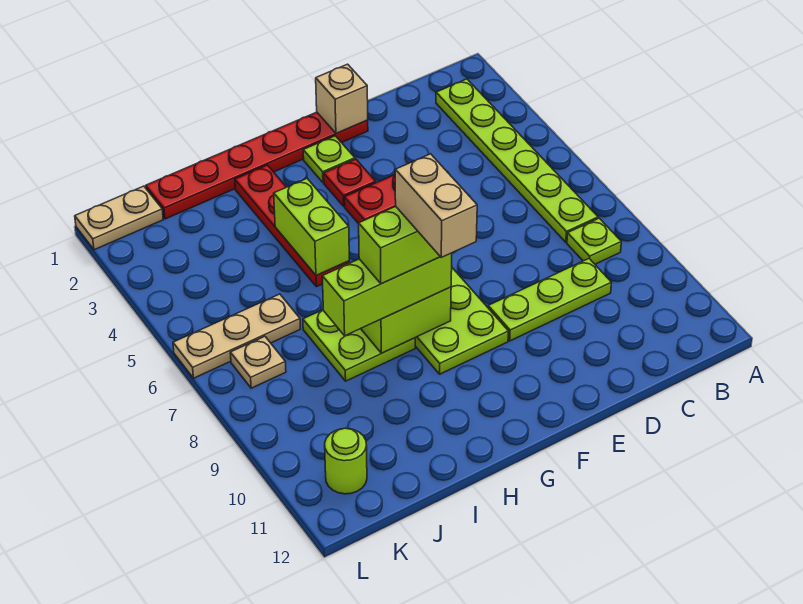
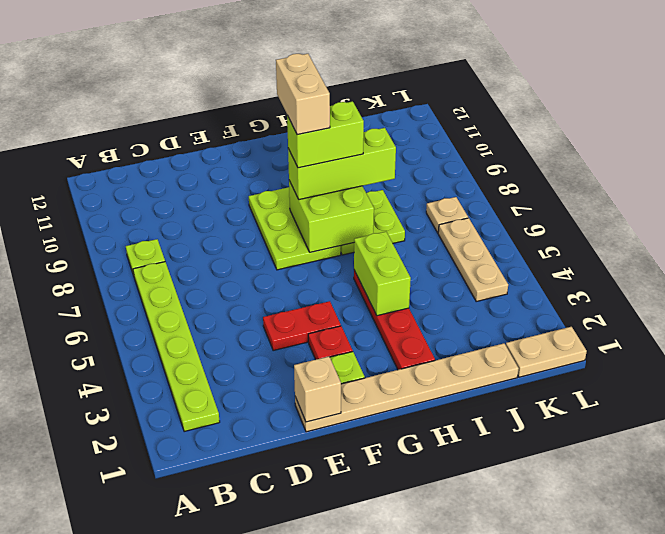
lime plate C9:E9 level 1 -> none
red plate E1:J1 level 1 -> tan plate E1:J1 level 1
tan plate J6:L6 level 1 -> tan plate K4:K6 level 1
lime round brick K11 level 1 -> none

